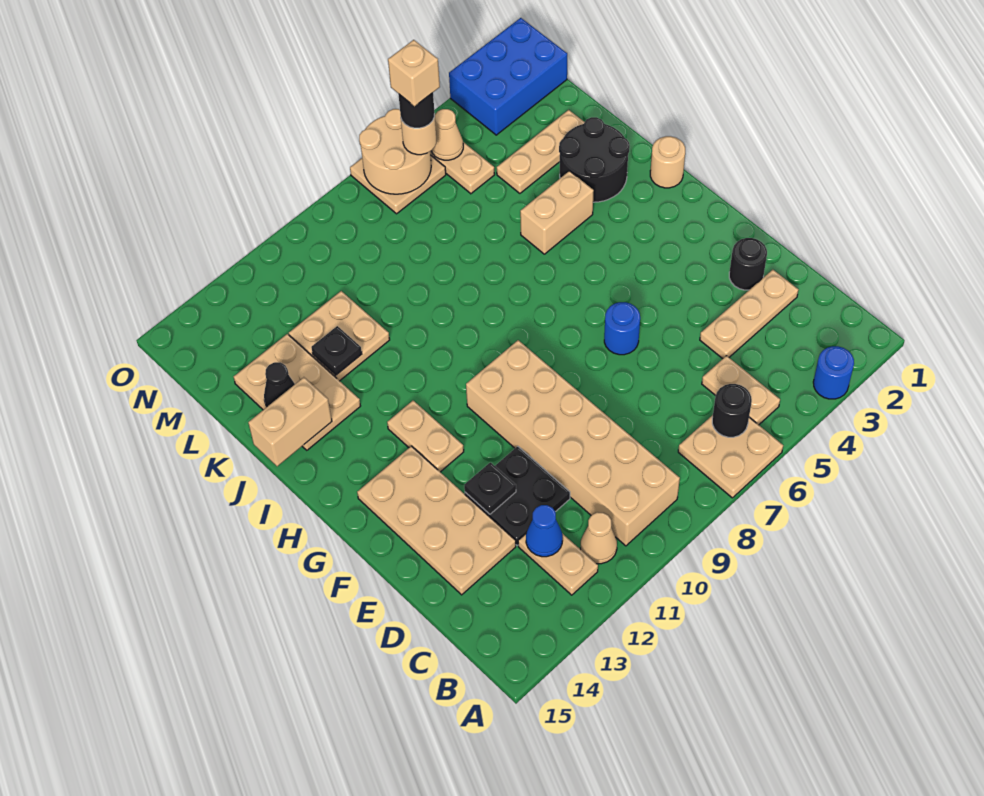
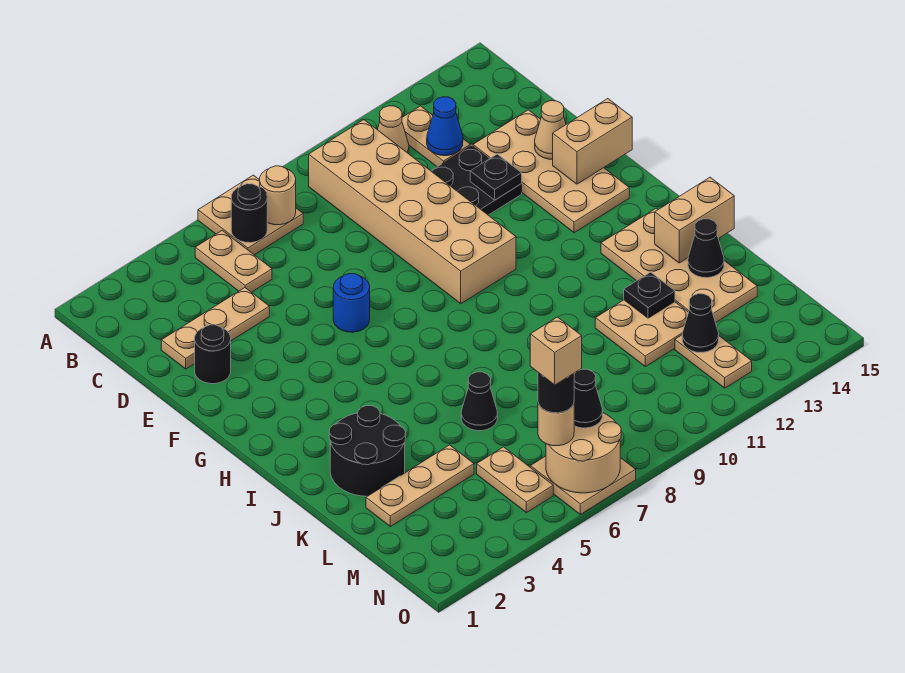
blue round brick A3 level 1 -> none
tan plate G12:H12 level 1 -> tan plate M12:N12 level 1
tan round brick I1 level 1 -> tan round brick B7 level 2
tan brick J4:J5 level 1 -> tan brick F14:F15 level 2
tan plate J13:L14 level 1 -> tan plate I13:L14 level 1
none -> black cone K6 level 1
none -> black cone M12 level 2
blue brick N1:O3 level 1 -> none
tan cone N5 level 2 -> tan cone E14 level 2
none -> black cone N7 level 3

